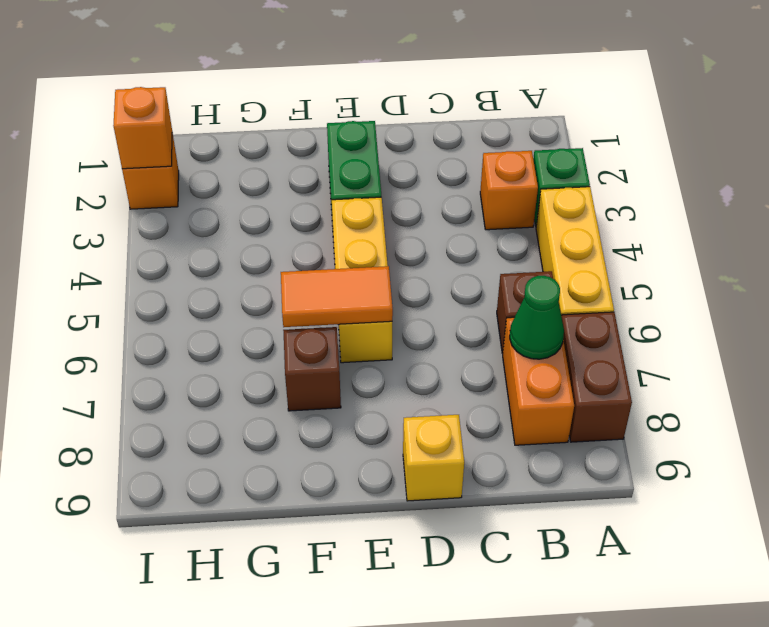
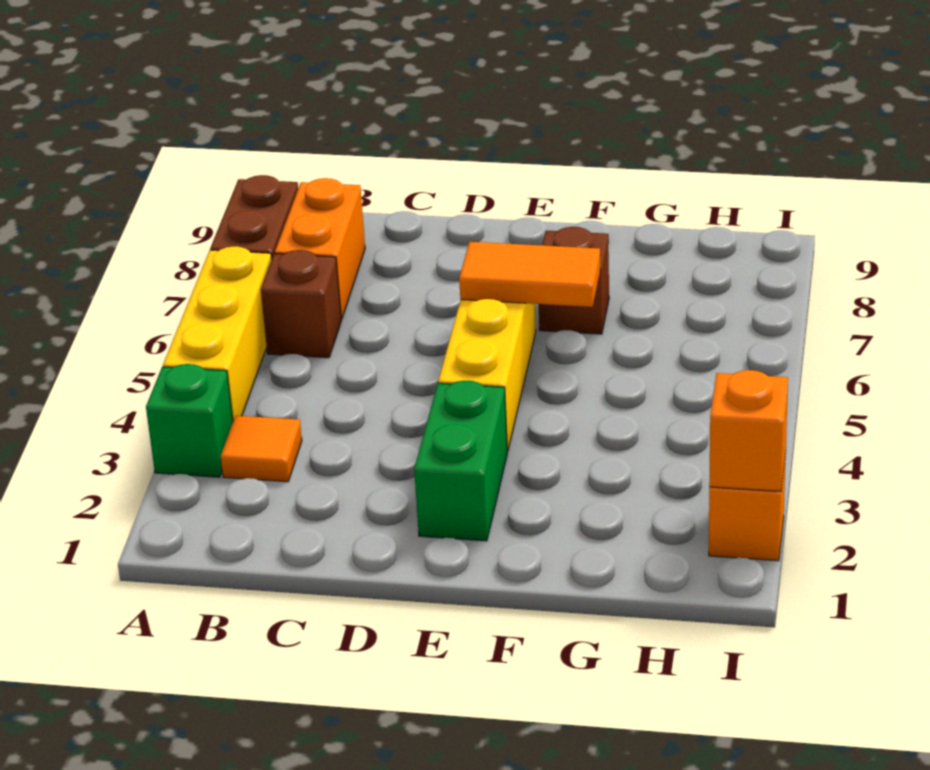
orange brick B3 level 1 -> orange tile B3 level 1
green cone B7 level 2 -> none
yellow brick D9 level 1 -> none

